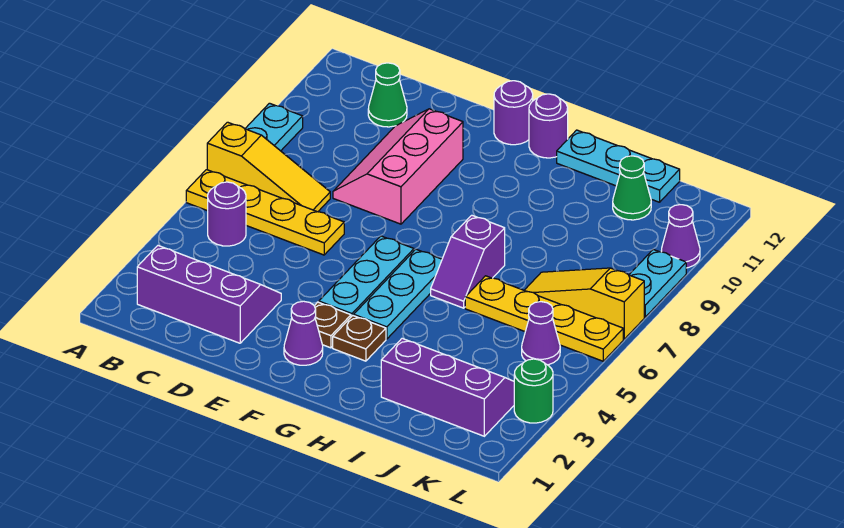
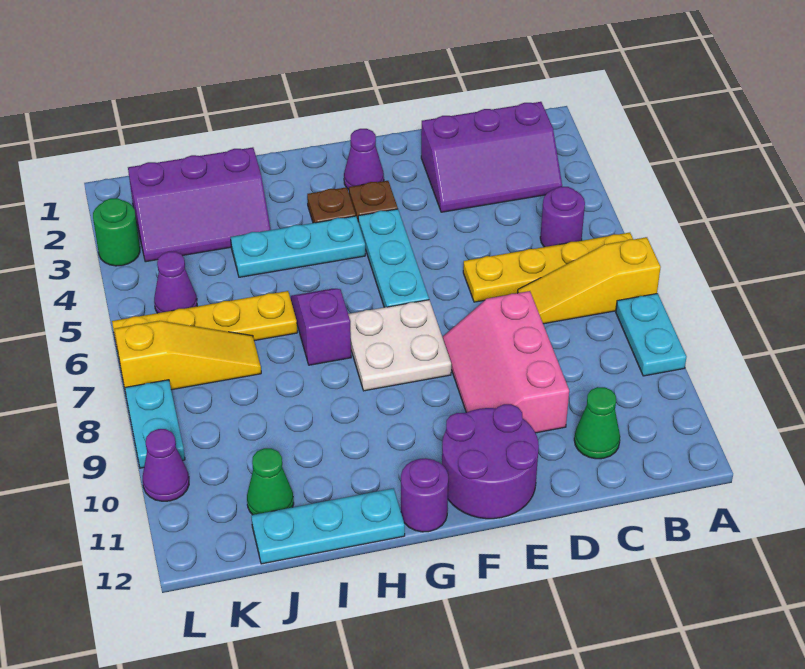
pink slope D8:E10 level 1 top E -> pink slope D8:E10 level 1 top D
none -> white plate F7:G8 level 1
purple round brick F12 level 1 -> purple round brick E11:F12 level 1
cyan plate G4:G6 level 1 -> cyan plate G4:I4 level 1

